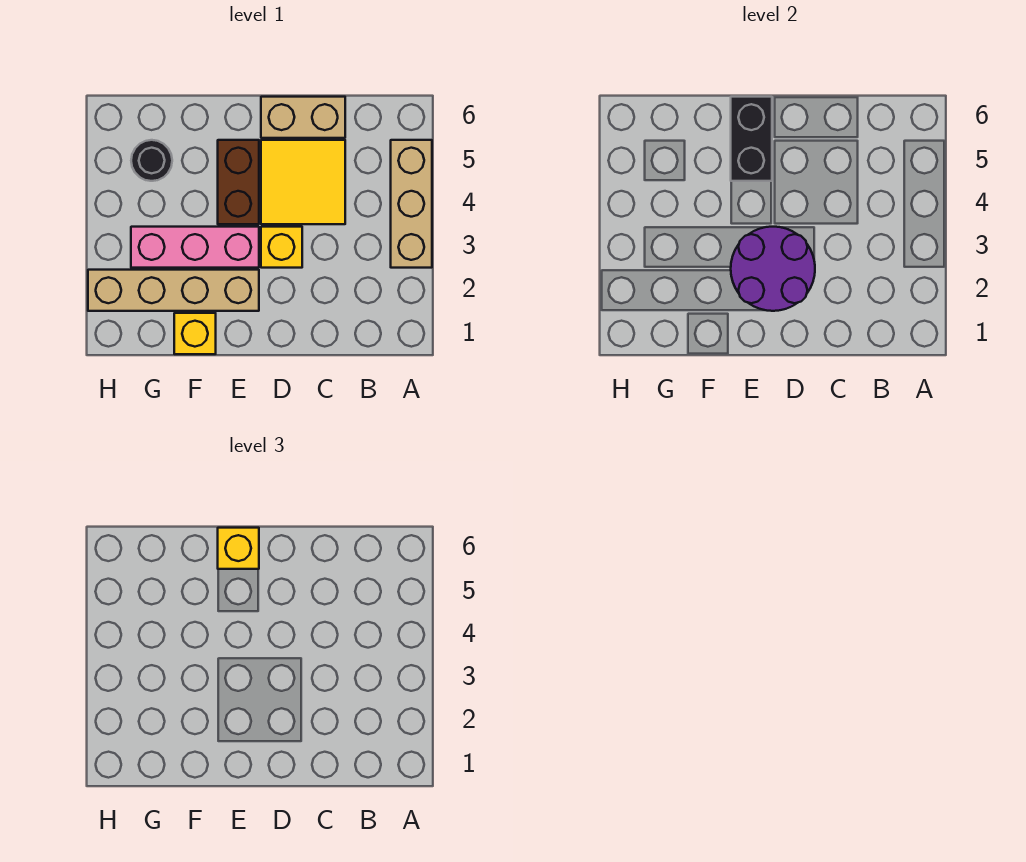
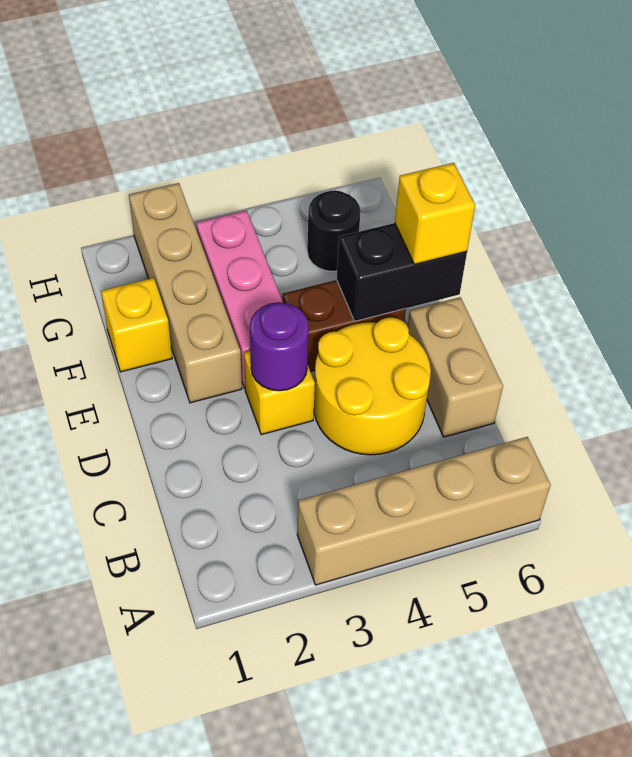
tan brick A3:A5 level 1 -> tan brick A3:A6 level 1
yellow tile C4:D5 level 1 -> yellow round brick C4:D5 level 1
purple round brick D2:E3 level 2 -> purple round brick D3 level 2

